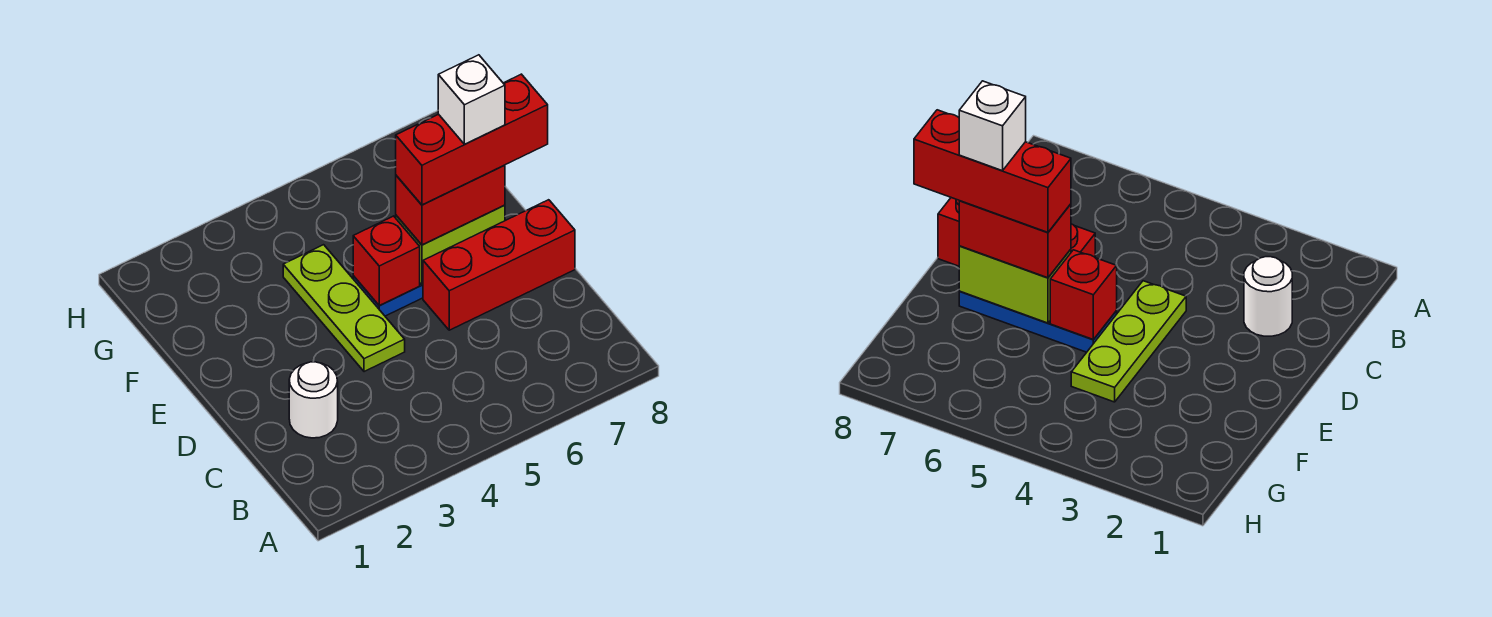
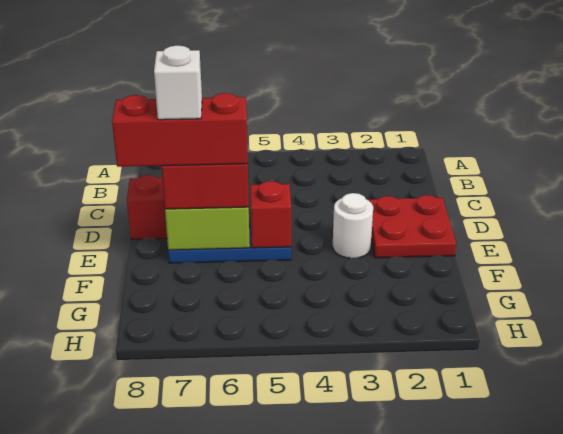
white round brick C2 level 1 -> white round brick E3 level 1
none -> red plate D1:E2 level 1
lime plate D4:F4 level 1 -> none

